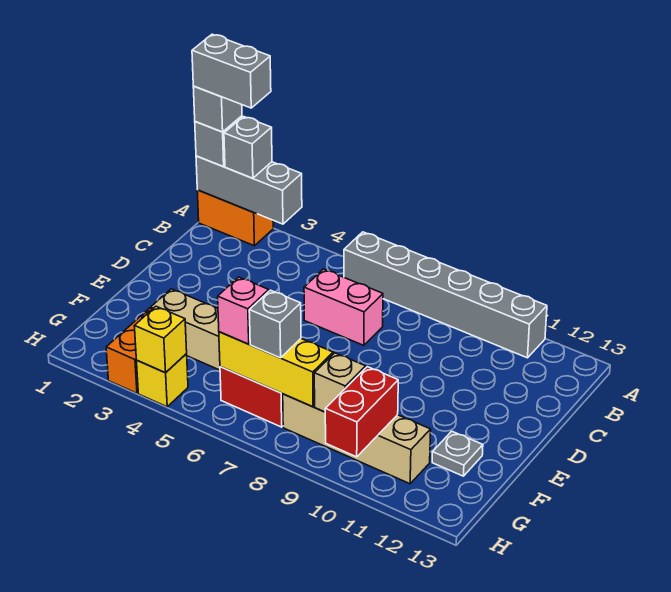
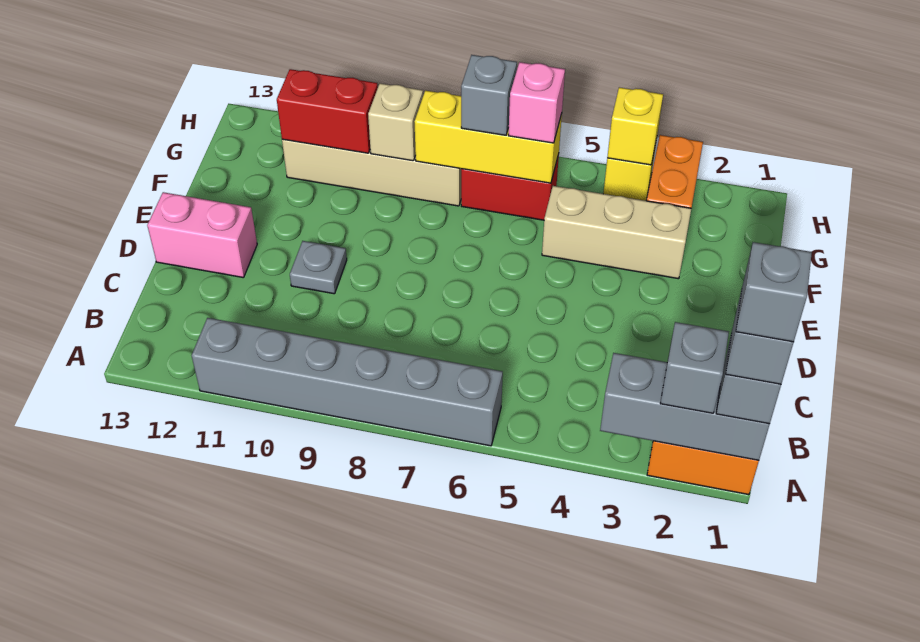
grey brick A1:A2 level 5 -> grey brick A1 level 5
pink brick C6:C7 level 1 -> pink brick D12:D13 level 1
grey plate F12 level 1 -> grey plate D10 level 1
red brick G10:H10 level 2 -> red brick G10:G11 level 2

